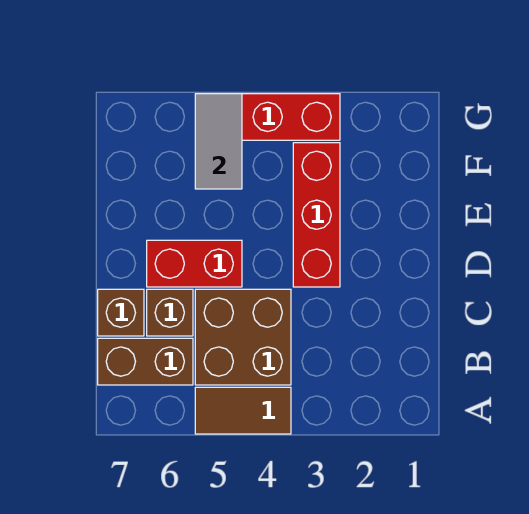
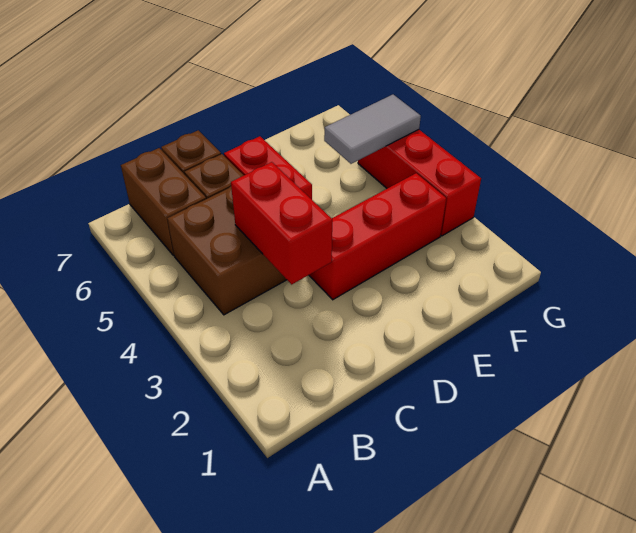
brown tile A4:A5 level 1 -> none
none -> red brick C3:C4 level 2

